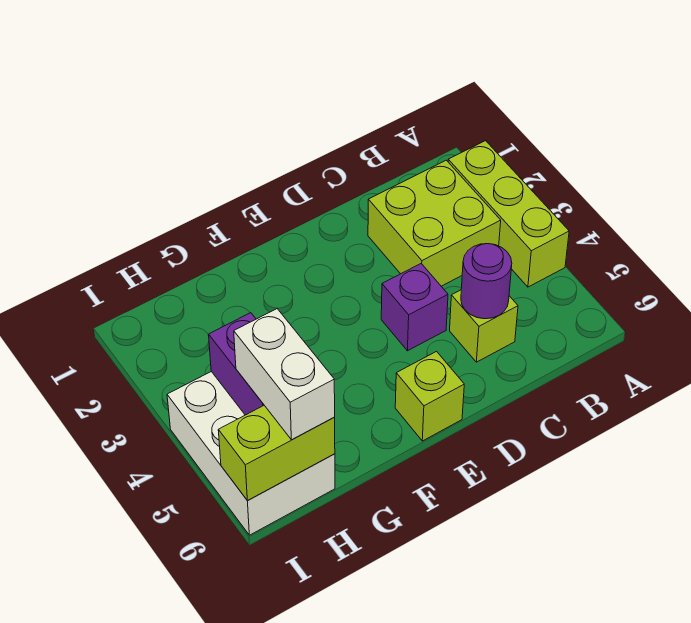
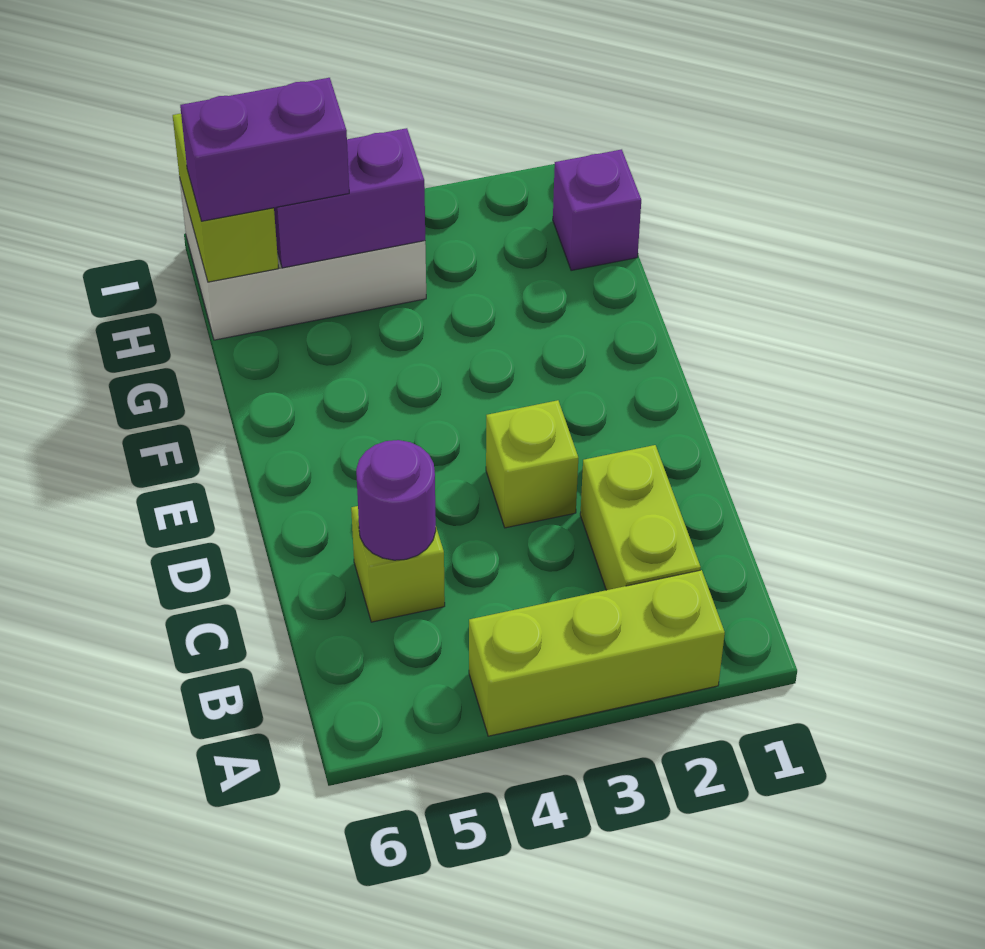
lime brick B2:C3 level 1 -> lime brick B2:C2 level 1
purple brick D4 level 1 -> purple brick H1 level 1
lime brick E6 level 1 -> lime brick D3 level 1
white brick H5:H6 level 3 -> purple brick H5:H6 level 3

